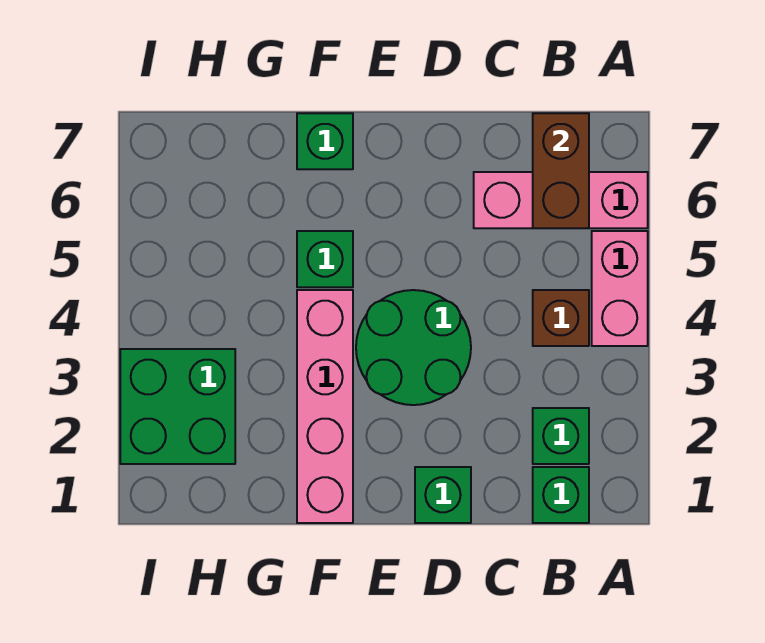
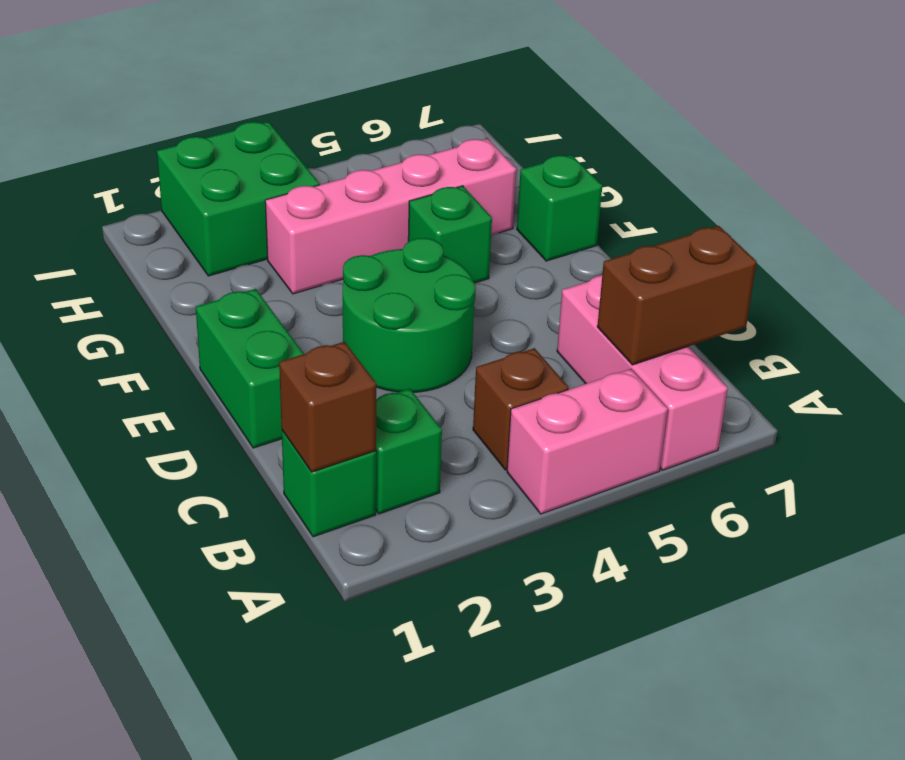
none -> brown brick B1 level 2
green brick D1 level 1 -> green brick D1:E1 level 1
pink brick F1:F4 level 1 -> pink brick G3:G6 level 1

